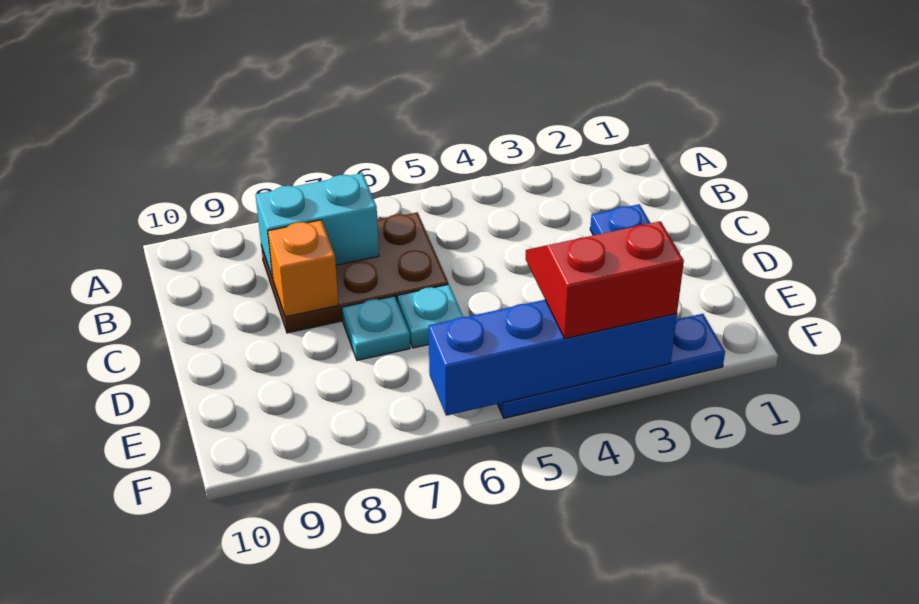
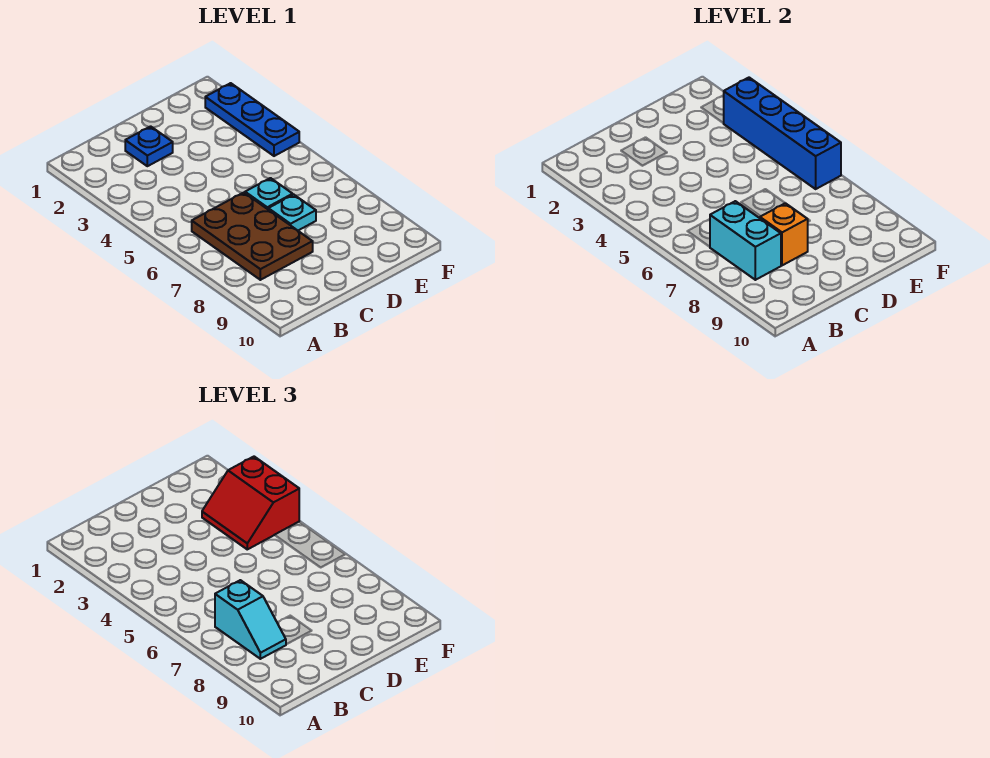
none -> cyan slope B7:B8 level 3 top 7
blue plate F2:F5 level 1 -> blue plate F2:F4 level 1

